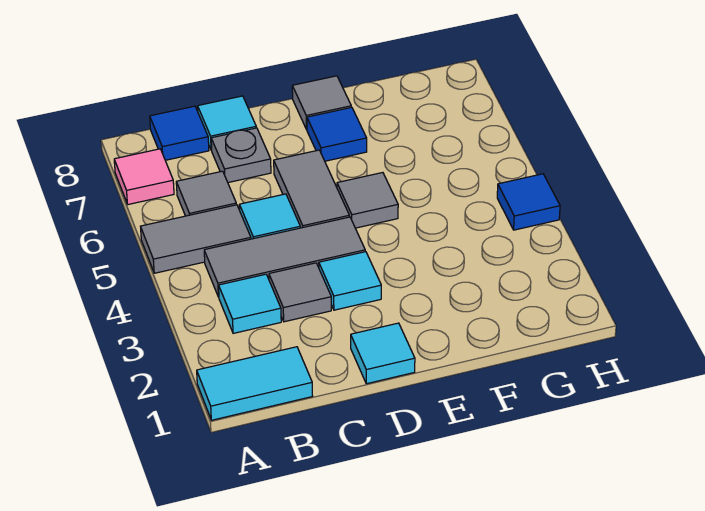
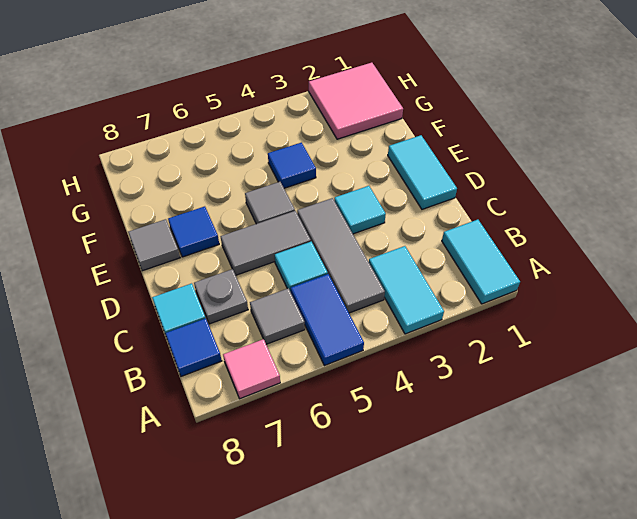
grey tile A5:B5 level 1 -> blue tile A5:B5 level 1
cyan tile B3 level 1 -> cyan tile A3:B3 level 1
grey tile C3 level 1 -> none
cyan tile D1 level 1 -> cyan tile D1:E1 level 1
none -> pink tile G1:H2 level 1
blue tile H4 level 1 -> blue tile F4 level 1

